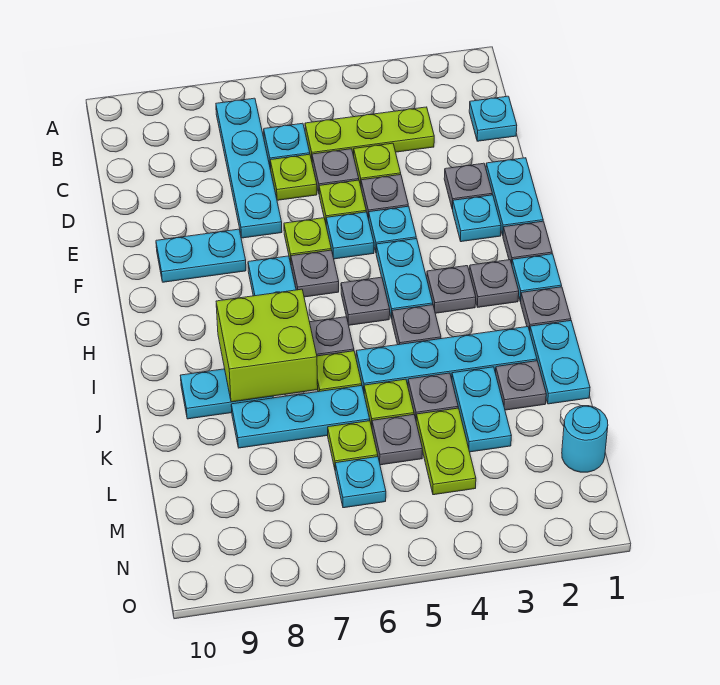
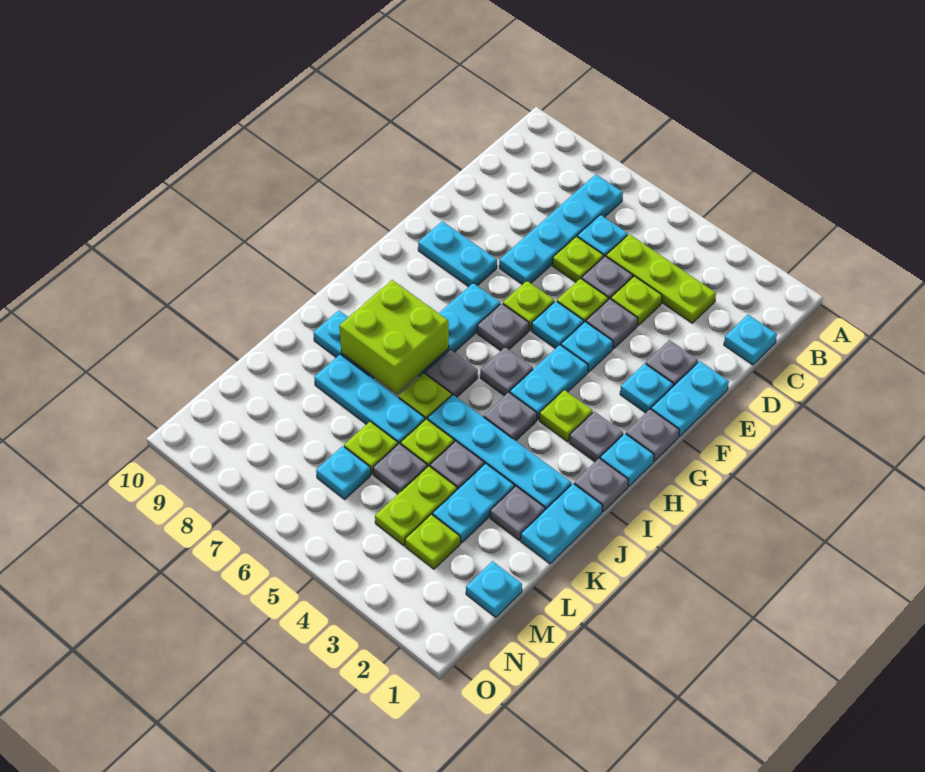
grey plate H3 level 1 -> lime plate H3 level 1
cyan round brick M1 level 1 -> cyan plate M1 level 1
none -> lime plate M3 level 1

